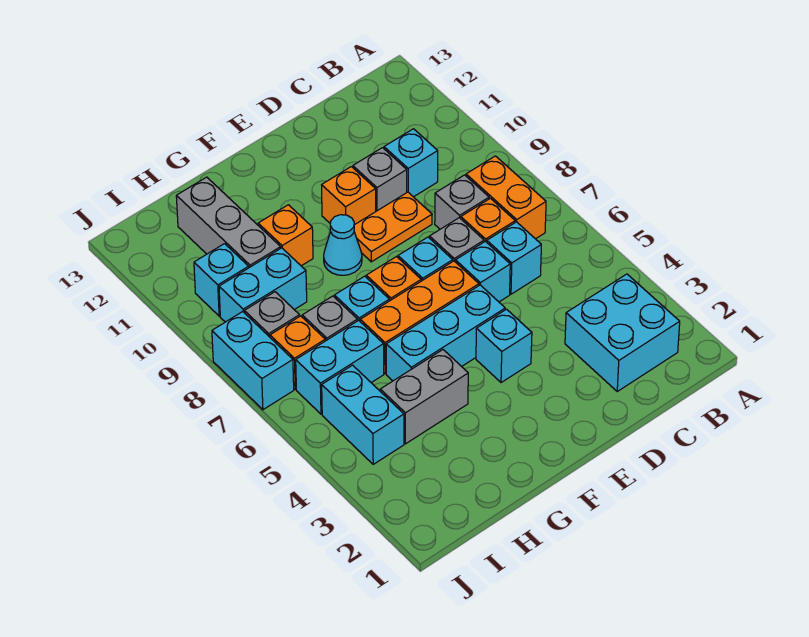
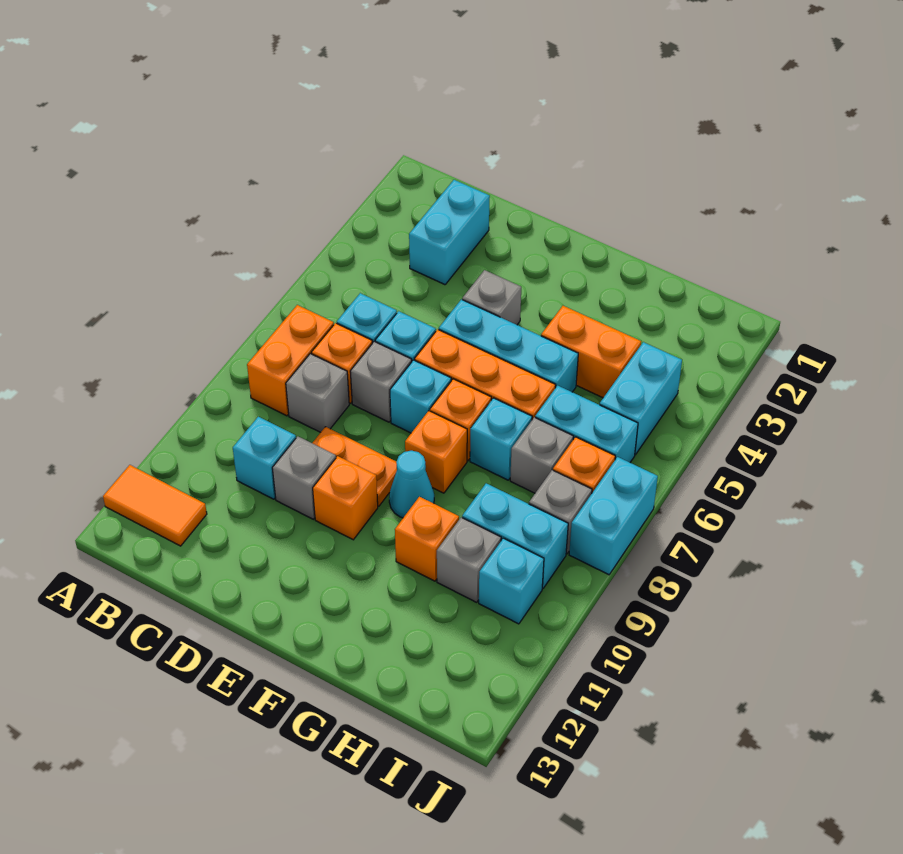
none -> orange tile A12:B12 level 1
cyan brick B2:C3 level 1 -> cyan brick C2:C3 level 1
cyan brick E4 level 1 -> grey brick E4 level 1
none -> orange brick F8 level 1
grey brick G4:H4 level 1 -> orange brick G4:H4 level 1
grey brick H10:H12 level 1 -> grey brick H10 level 1

